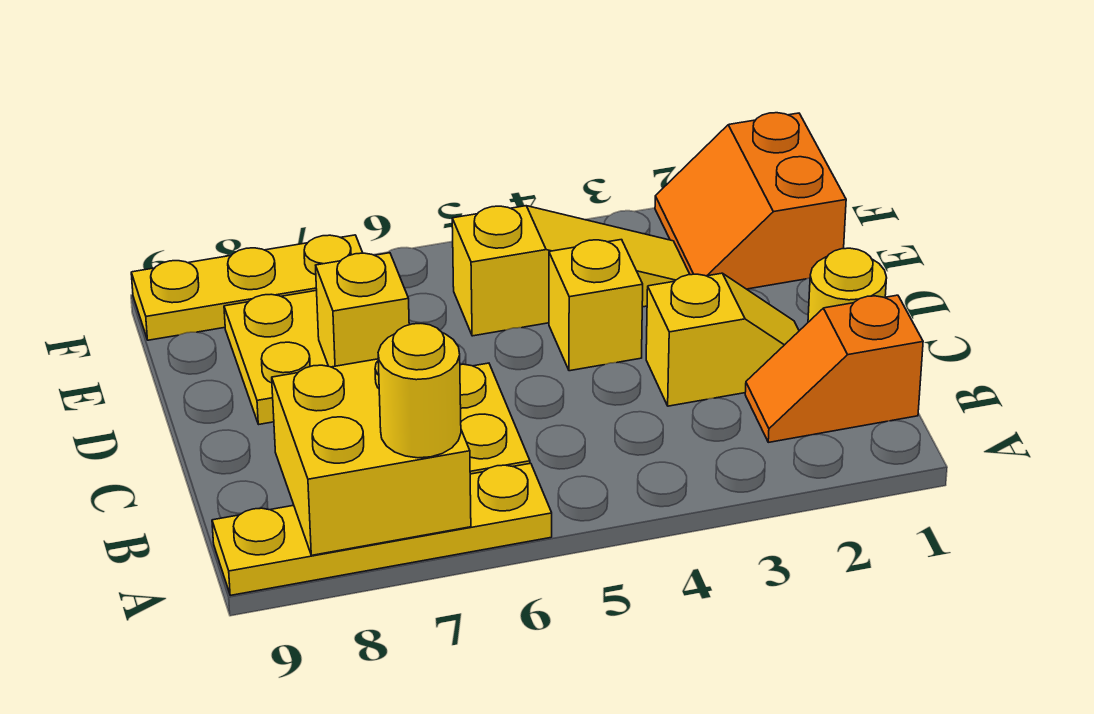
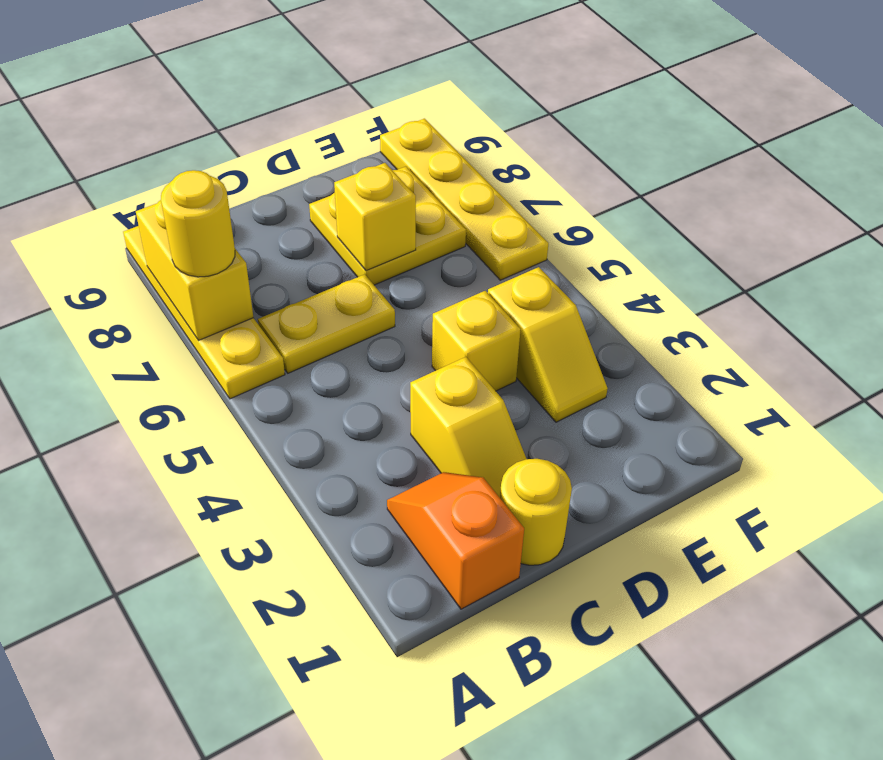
yellow brick A7:B8 level 2 -> yellow brick A7:A8 level 2
orange slope E1:F2 level 1 top 1 -> none
yellow slope E3:E5 level 1 top 5 -> yellow slope E3:E4 level 1 top 4
yellow plate F7:F9 level 1 -> yellow plate F6:F9 level 1

